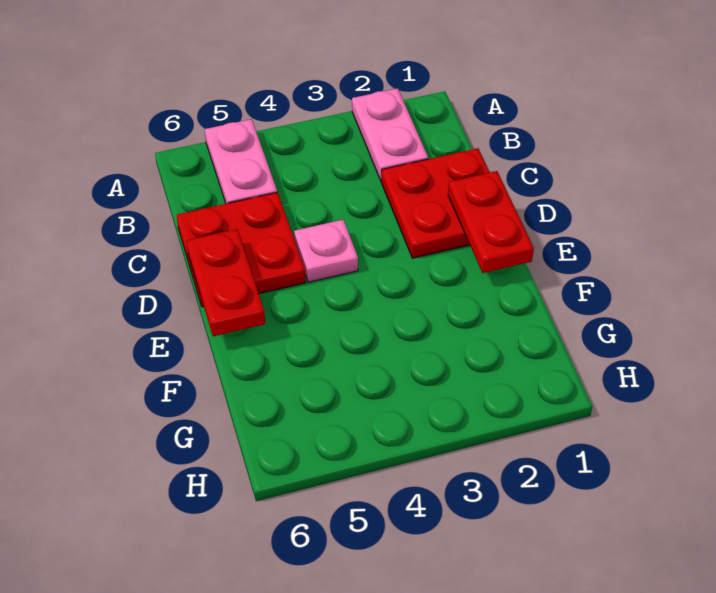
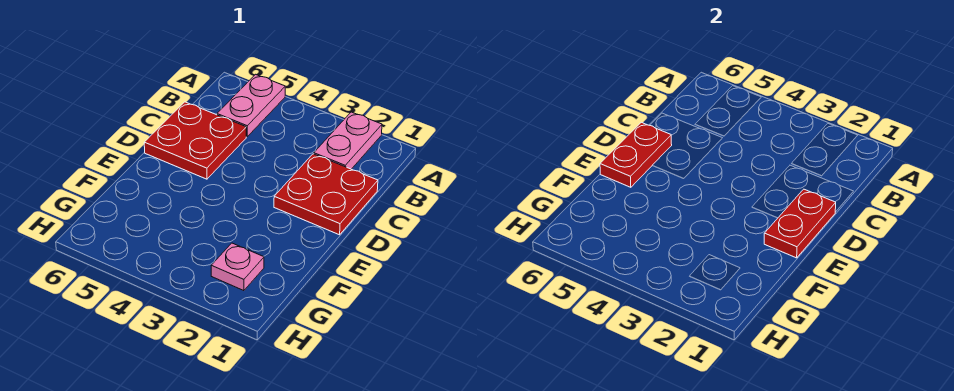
pink plate D4 level 1 -> pink plate G2 level 1

